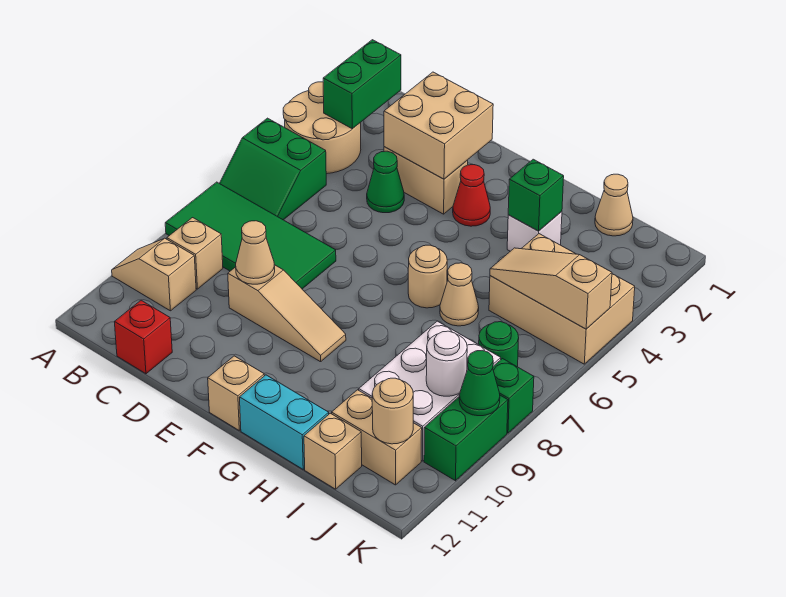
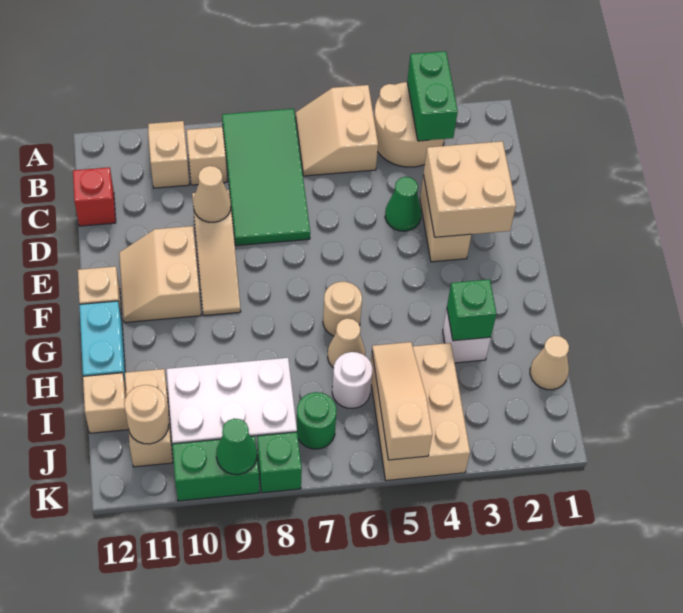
green slope A5:B6 level 1 top 5 -> tan slope A5:B6 level 1 top 5
green brick B2:B3 level 2 -> green brick A3:B3 level 2
none -> tan slope E10:F11 level 1 top 10
red cone F3 level 1 -> none
white round brick J9 level 2 -> white round brick I6 level 1

